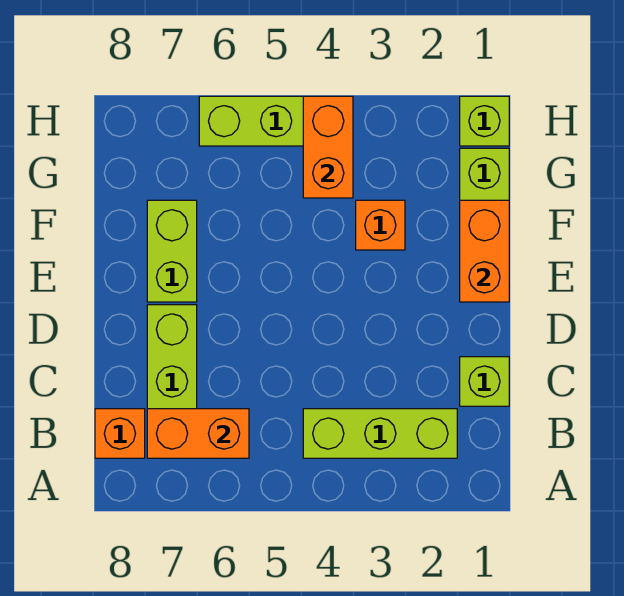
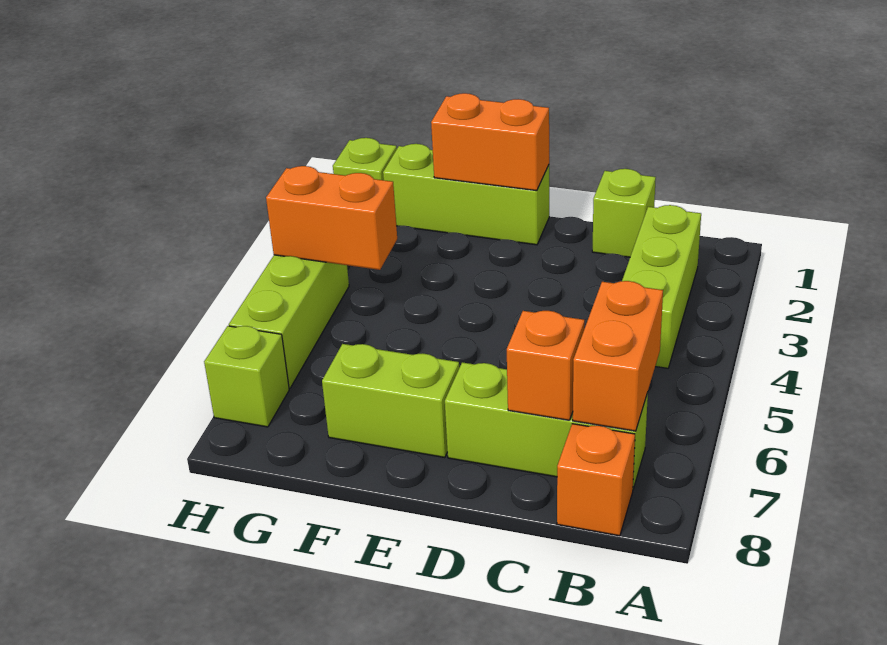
orange brick F3 level 1 -> orange brick C7 level 2
none -> lime brick H7 level 1

